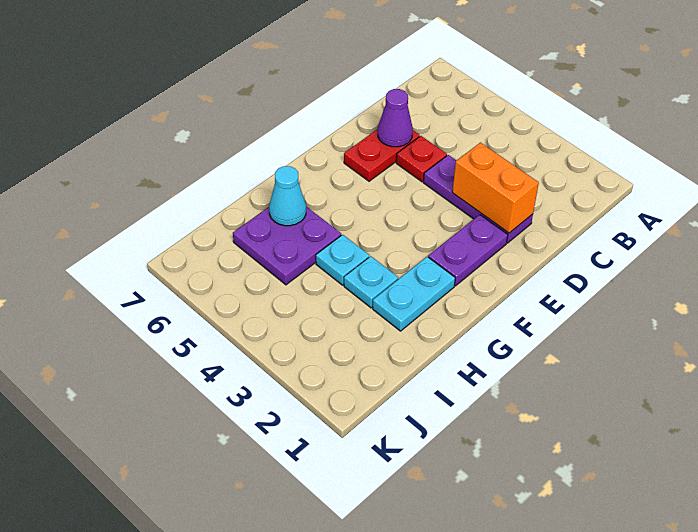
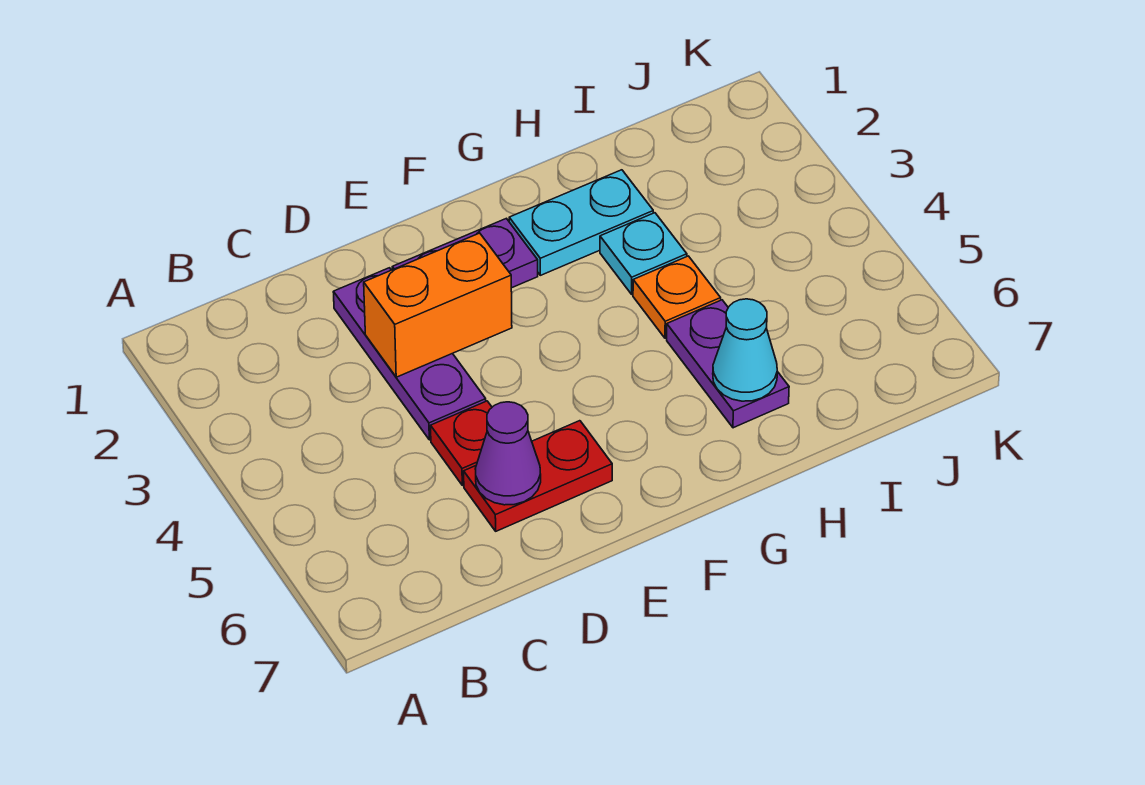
orange brick D2:D3 level 2 -> orange brick D3:E3 level 2
cyan plate H4 level 1 -> orange plate H4 level 1
purple plate H5:I6 level 1 -> purple plate H5:H6 level 1

